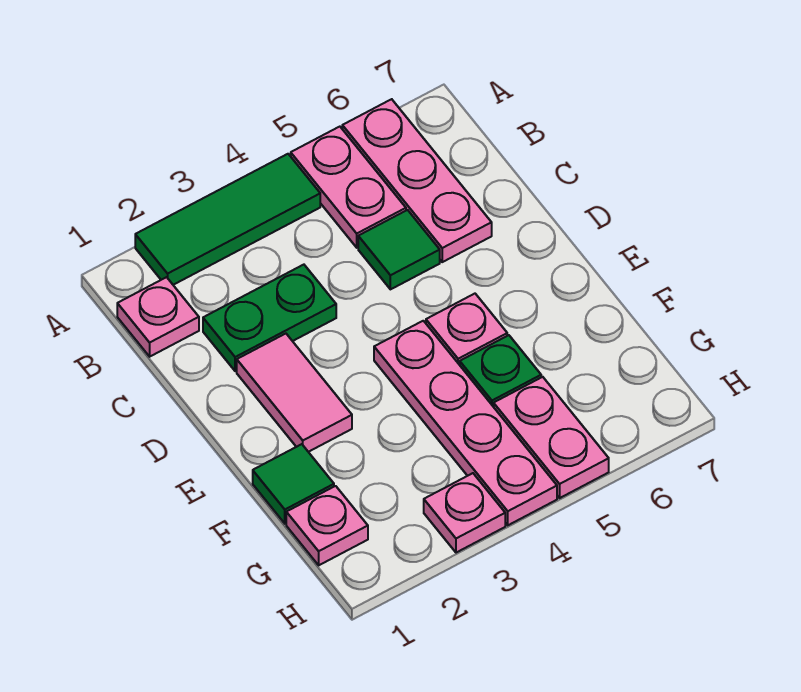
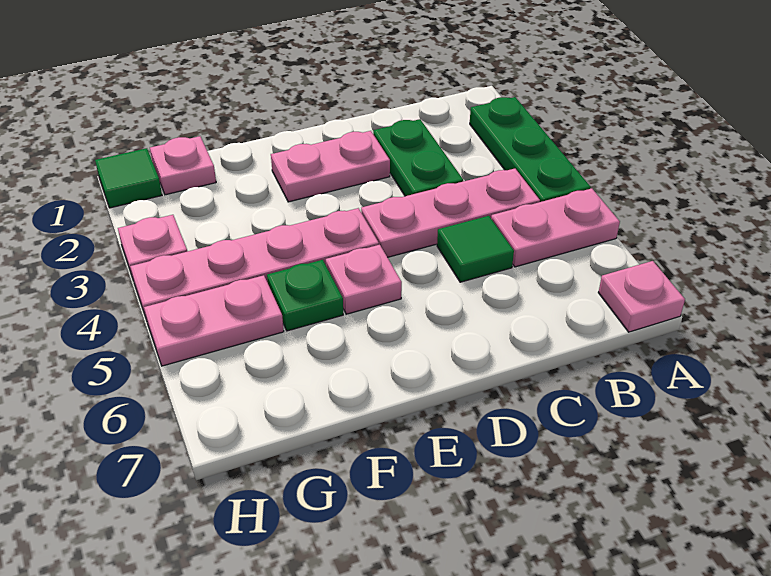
green tile A2:A4 level 1 -> green plate A2:A4 level 1
pink plate A6:C6 level 1 -> pink plate B4:D4 level 1
pink plate B1 level 1 -> pink plate A7 level 1
pink tile D2:E2 level 1 -> pink plate D2:E2 level 1
green tile F1 level 1 -> green tile H1 level 1

